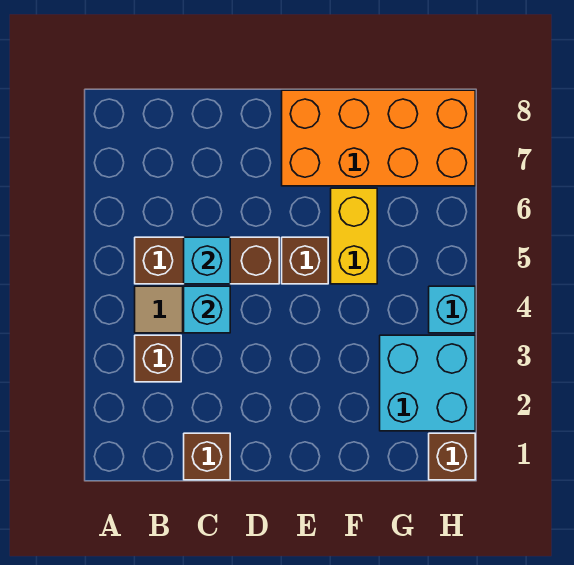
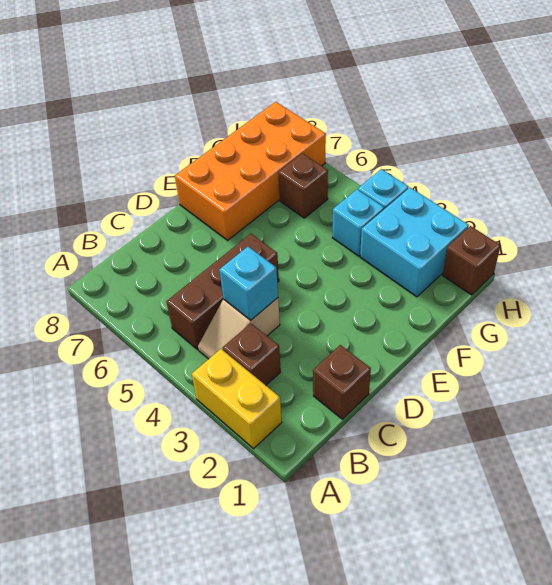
cyan brick C5 level 2 -> cyan brick G4 level 1
brown brick E5 level 1 -> brown brick G6 level 1
yellow brick F5:F6 level 1 -> yellow brick A2:A3 level 1

